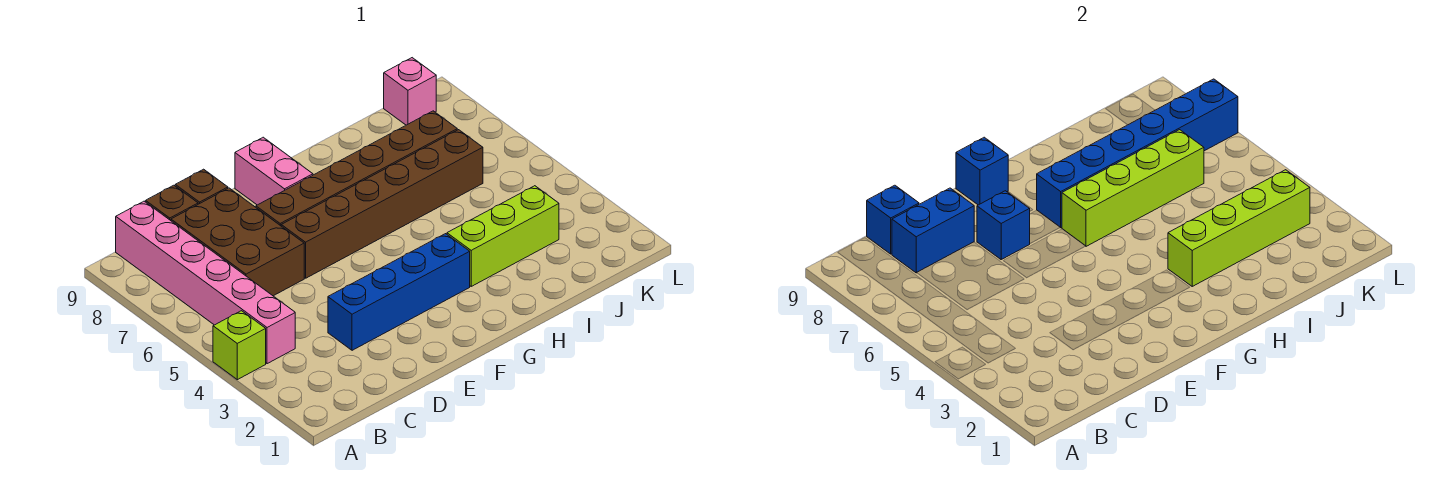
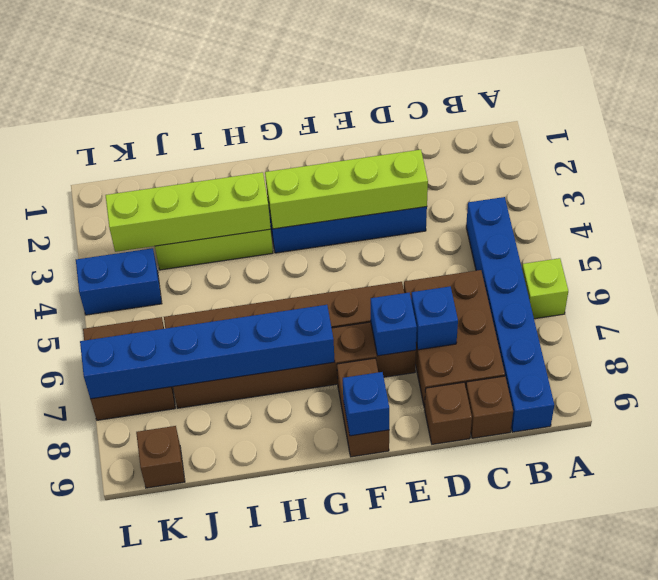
lime brick A4 level 1 -> lime brick A6 level 1
pink brick B4:B9 level 1 -> blue brick B4:B9 level 1
blue brick C8:D8 level 2 -> blue brick K4:L4 level 1
blue brick C9 level 2 -> blue brick D7 level 2
pink brick F8:F9 level 1 -> brown brick F8:F9 level 1
lime brick G6:J6 level 2 -> lime brick D3:G3 level 2
none -> brown brick K6:L7 level 1
pink brick K9 level 1 -> brown brick K9 level 1

